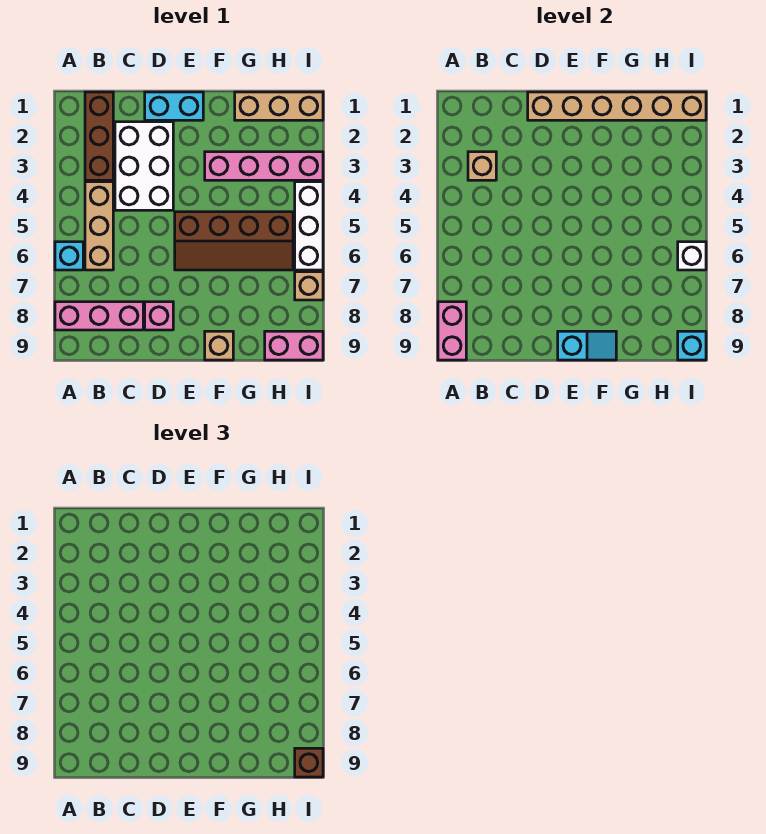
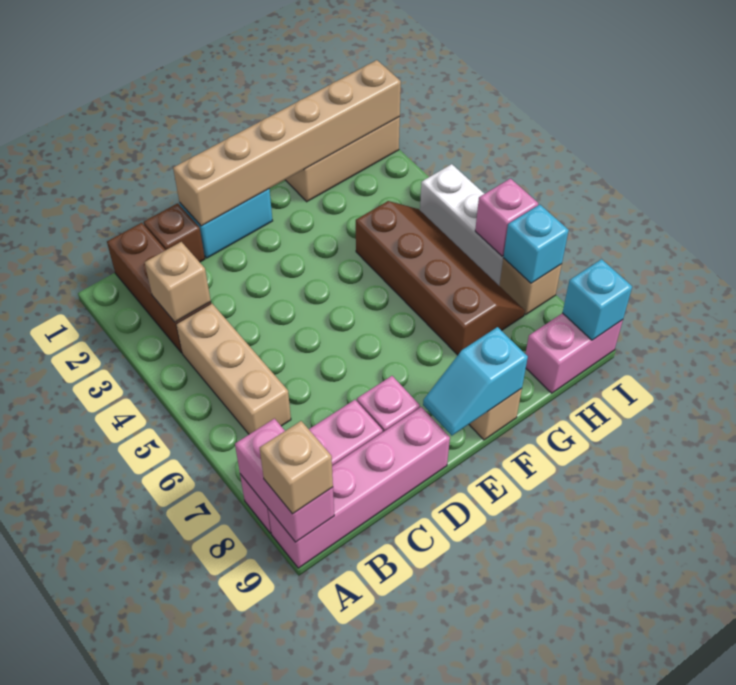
cyan brick A6 level 1 -> cyan brick I7 level 2
none -> tan brick A9 level 3
white brick C2:D4 level 1 -> none
brown slope E5:H6 level 1 top 5 -> brown slope G4:H7 level 1 top G
cyan slope E9:F9 level 2 top E -> cyan slope E9:F9 level 2 top F
pink brick F3:I3 level 1 -> pink brick A9:D9 level 1
white brick I6 level 2 -> pink brick I6 level 2
brown brick I9 level 3 -> brown brick C1 level 1

